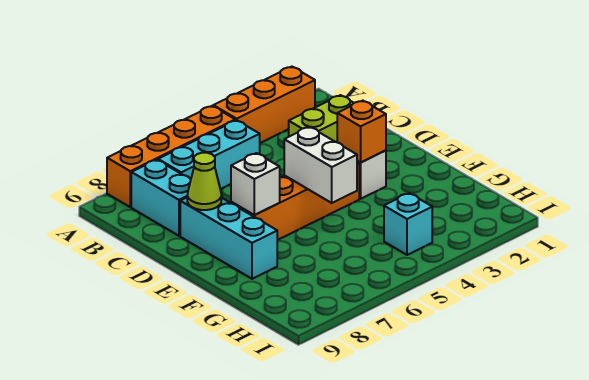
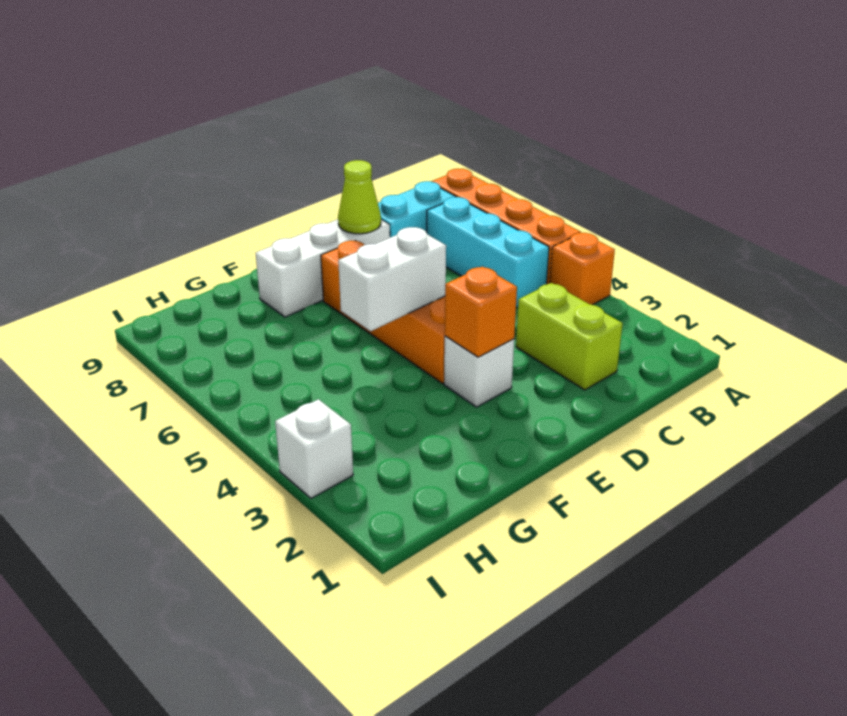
orange brick A2:A4 level 1 -> orange brick A4 level 1
cyan brick D8:F8 level 1 -> white brick D8:F8 level 1
white brick E7 level 2 -> white brick I3 level 1
cyan brick H4 level 1 -> none

